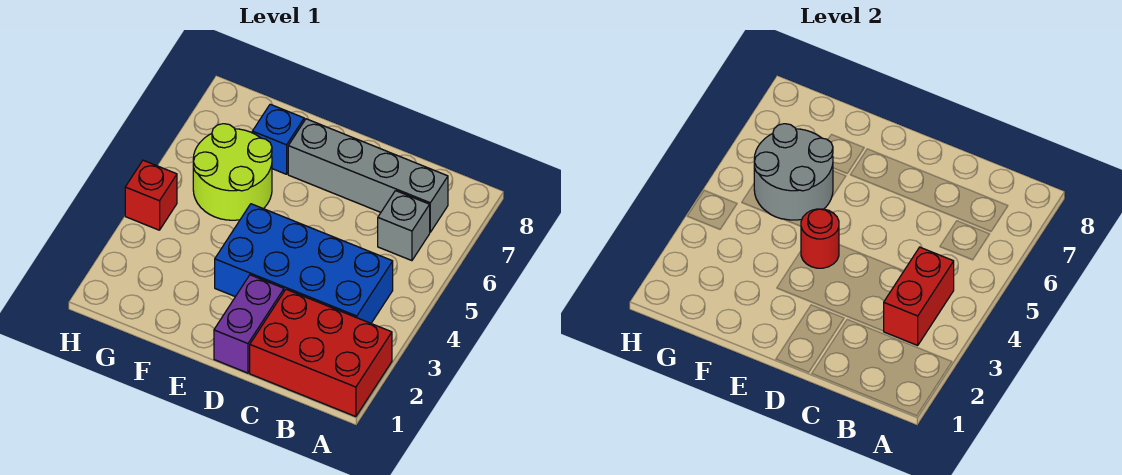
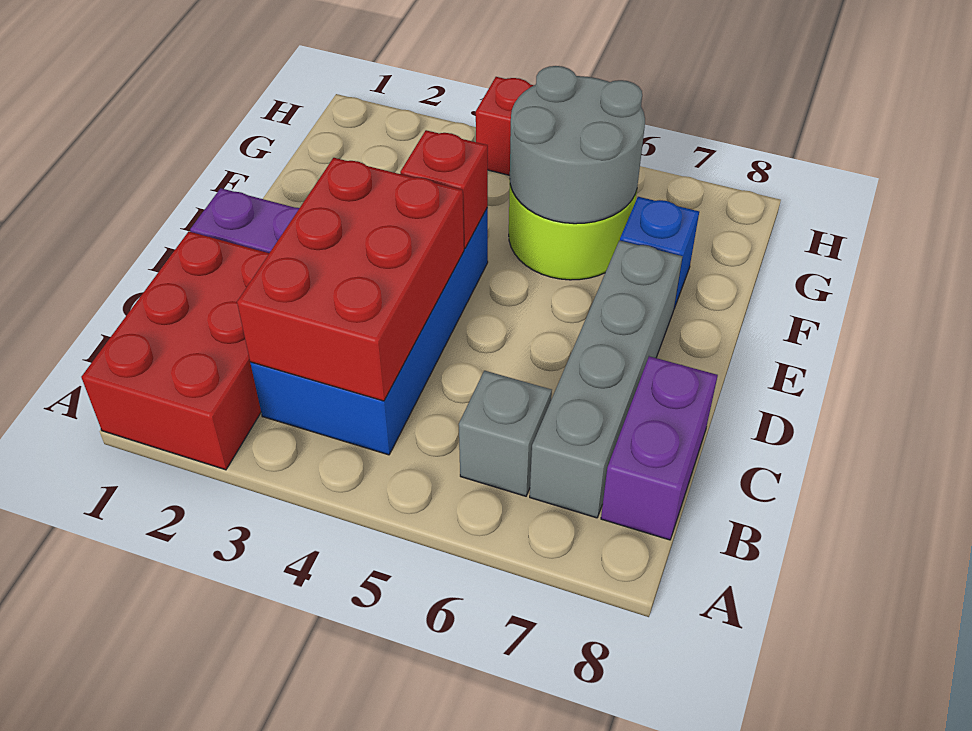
red brick B3:B4 level 2 -> red brick B3:D4 level 2
none -> purple brick B8:C8 level 1
red round brick E4 level 2 -> red brick E4 level 2

